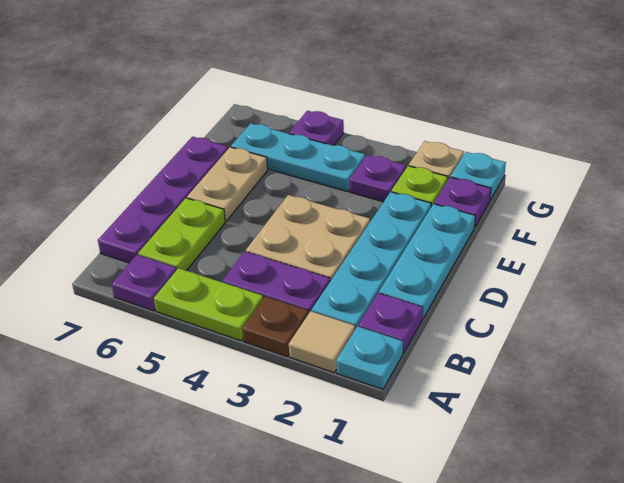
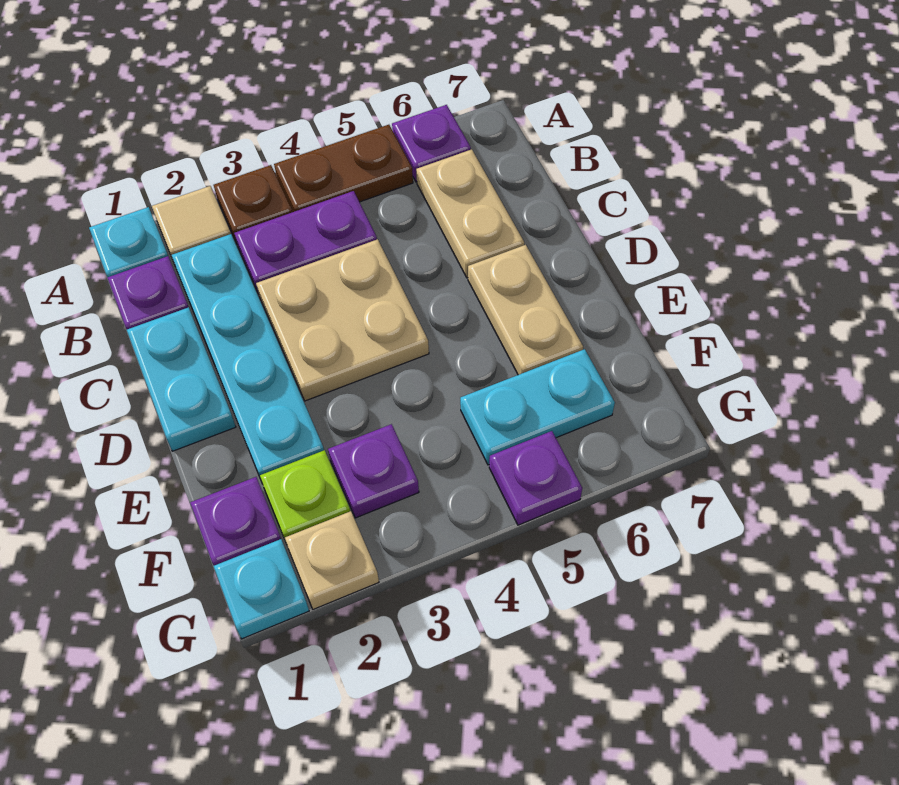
lime plate A4:A5 level 1 -> brown plate A4:A5 level 1
lime plate B6:C6 level 1 -> tan plate B6:C6 level 1
purple plate B7:E7 level 1 -> none
cyan plate C1:E1 level 1 -> cyan plate C1:D1 level 1
cyan plate F4:F6 level 1 -> cyan plate F5:F6 level 1

